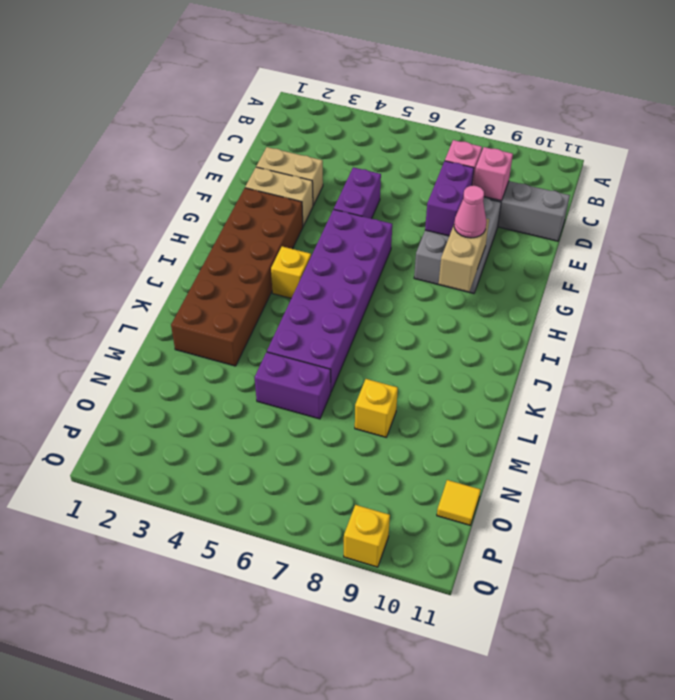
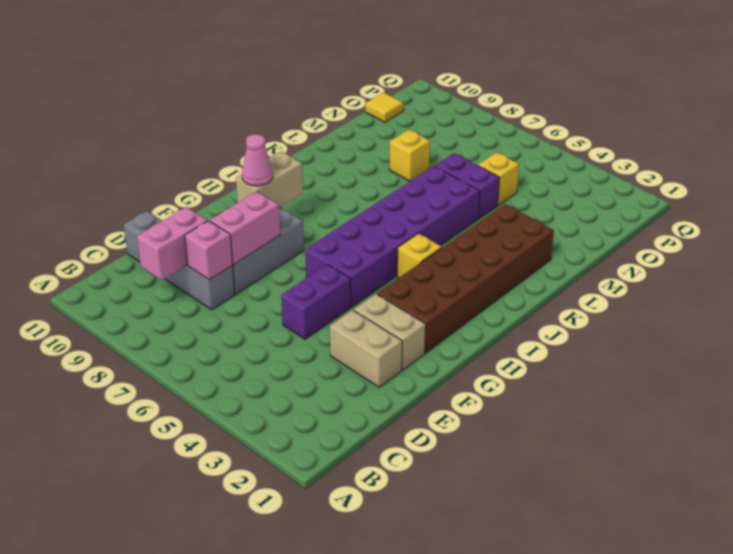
pink brick D9 level 2 -> pink brick C9:D9 level 2
purple brick E8:F8 level 2 -> pink brick E8:F8 level 2
yellow brick Q9 level 1 -> yellow brick N5 level 1

